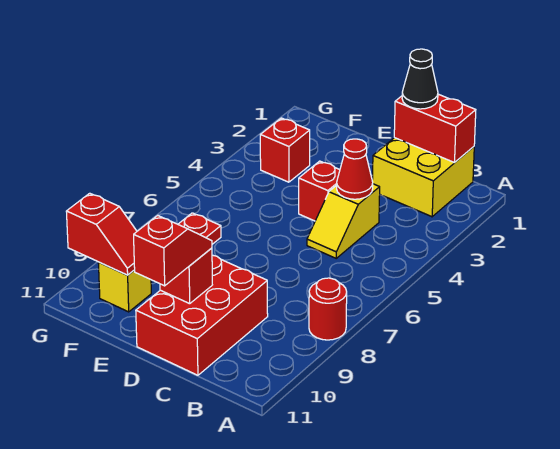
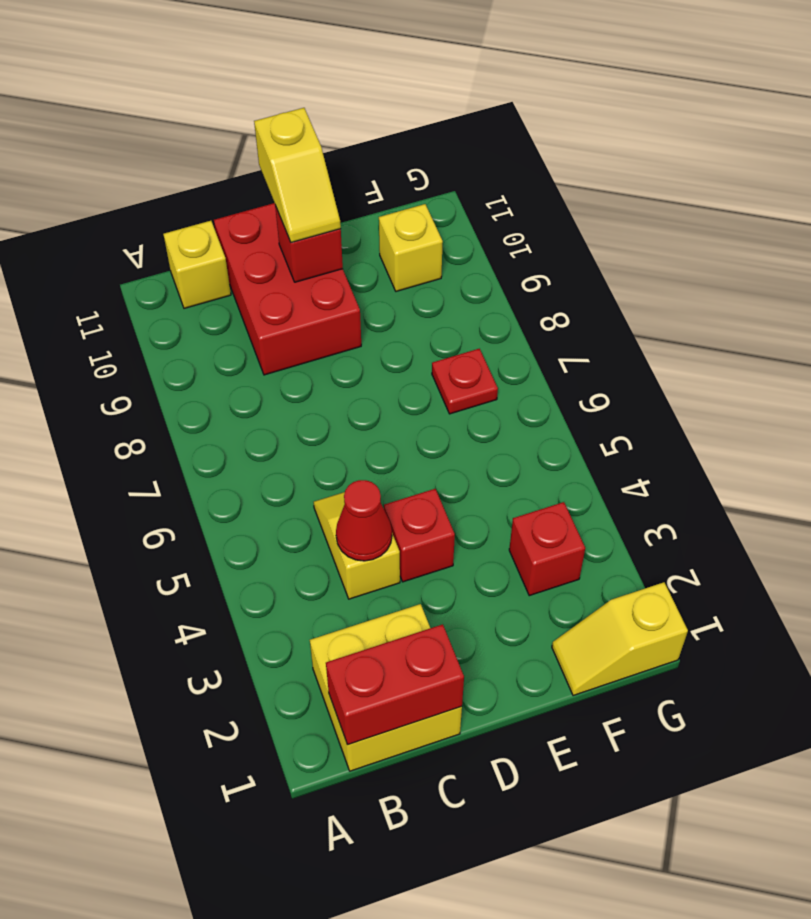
red round brick A8 level 1 -> none
none -> yellow brick B11 level 1
black cone C1 level 3 -> none
red slope D10:D11 level 3 top 11 -> yellow slope D10:D11 level 3 top 11
none -> yellow slope F1:G1 level 1 top G
red slope F10:G10 level 2 top G -> none

